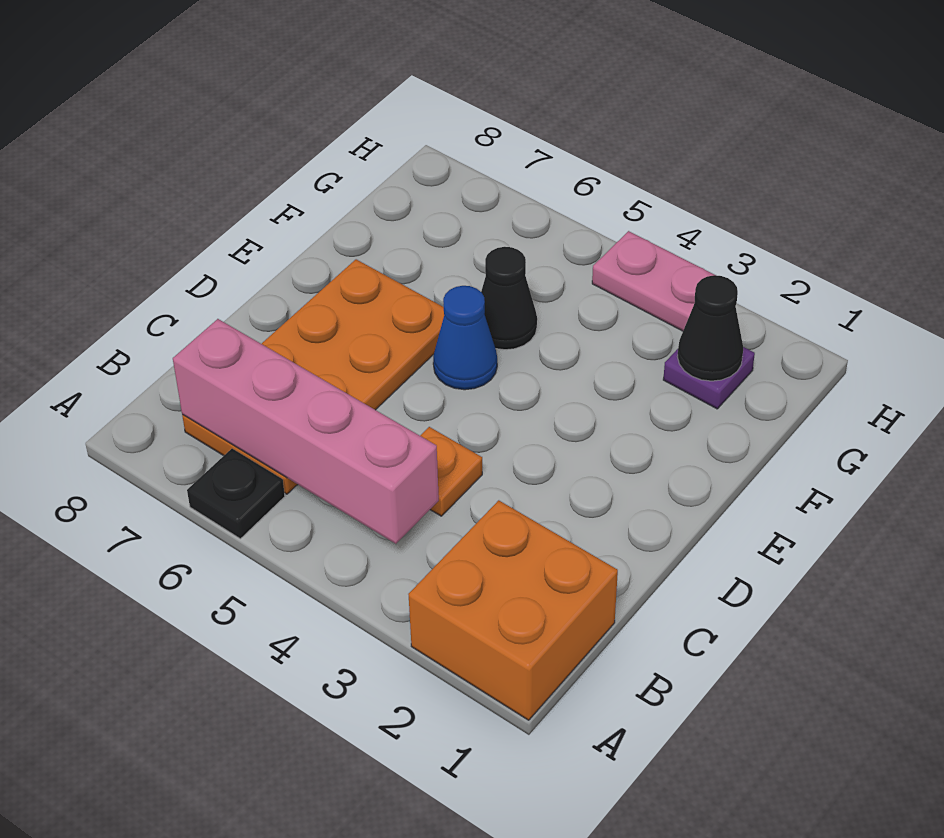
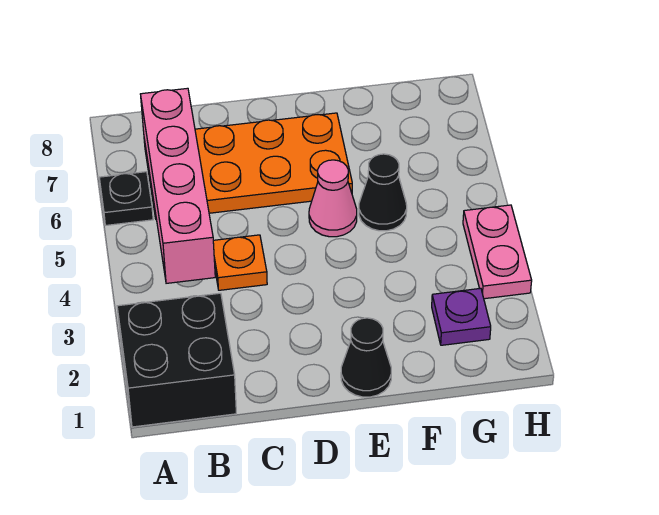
orange brick A1:B2 level 1 -> black brick A1:B2 level 1
blue cone E5 level 1 -> pink cone E5 level 1
black cone G2 level 2 -> black cone E1 level 1

